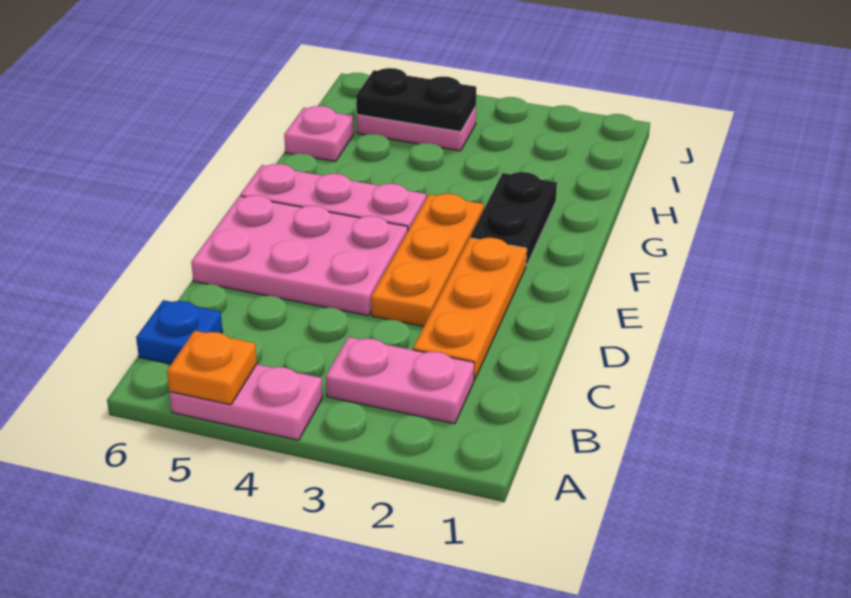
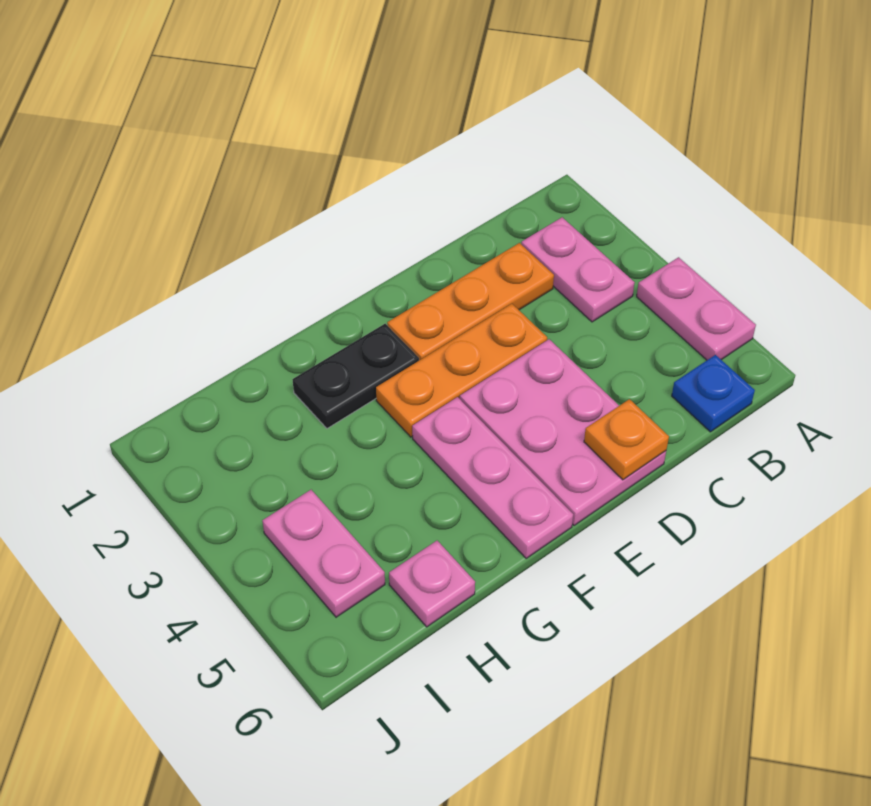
orange plate A5 level 2 -> orange plate D6 level 2
black plate I4:I5 level 2 -> none

